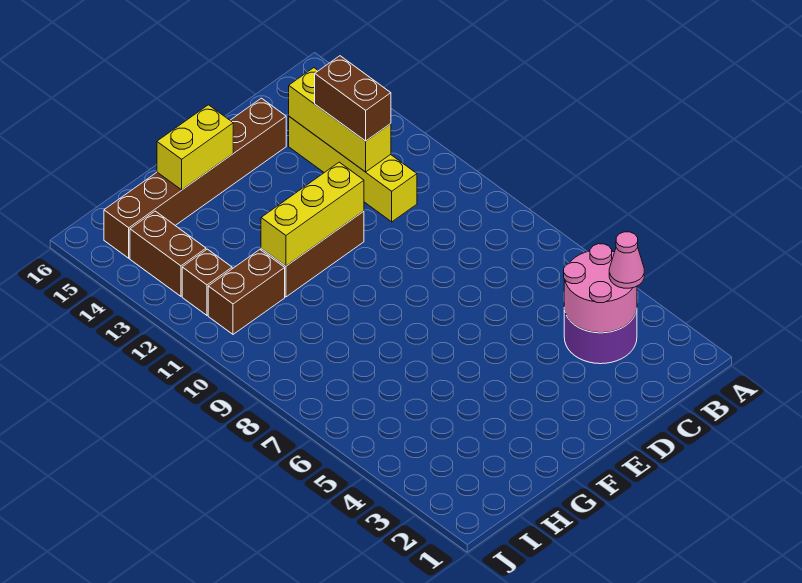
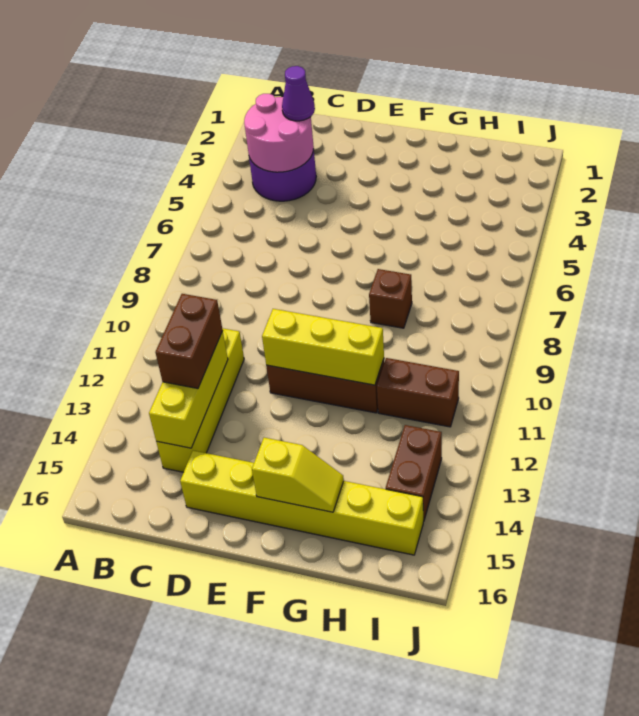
pink cone B3 level 3 -> none
none -> purple cone C3 level 3
brown brick D15:I15 level 1 -> yellow brick D15:I15 level 1
yellow brick F15:G15 level 2 -> yellow slope F15:G15 level 2 top F
brown brick I12 level 1 -> brown brick G8 level 1

